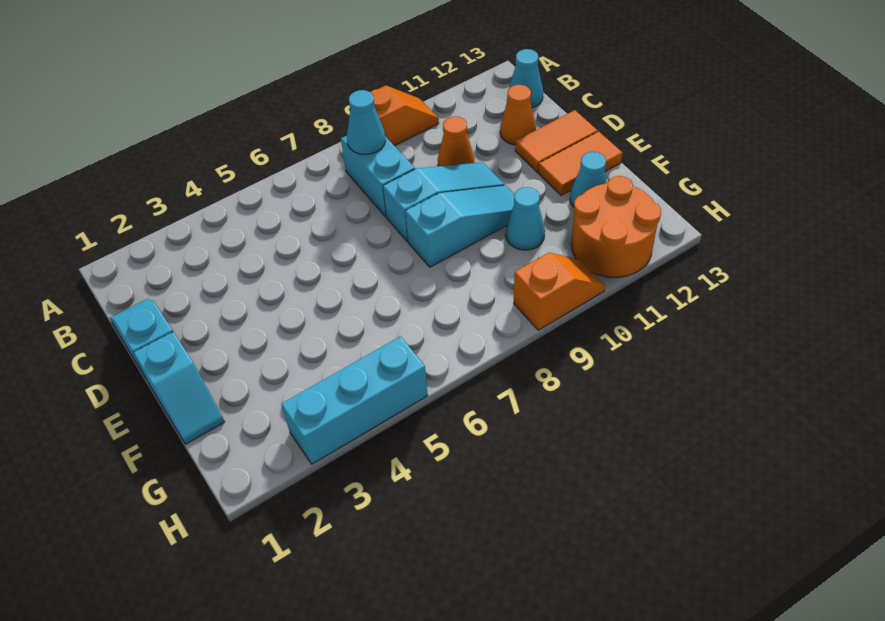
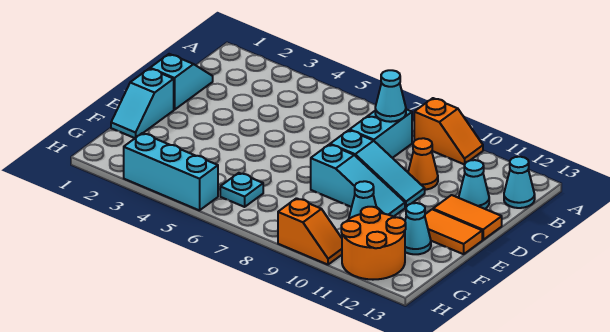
orange cone C12 level 1 -> cyan cone C12 level 1
none -> cyan plate G6 level 1

